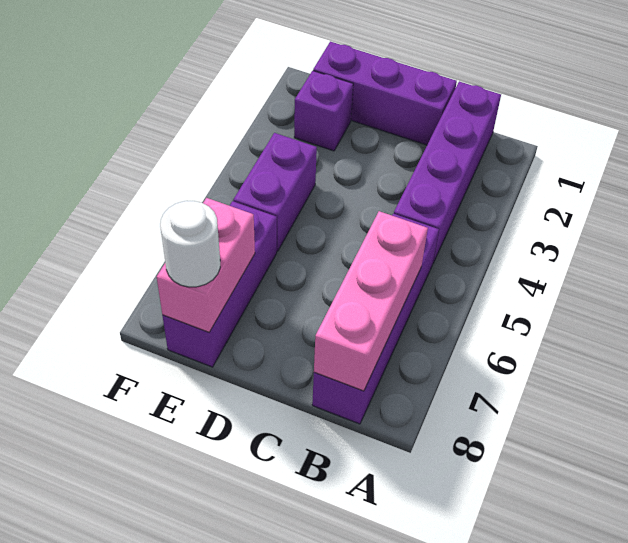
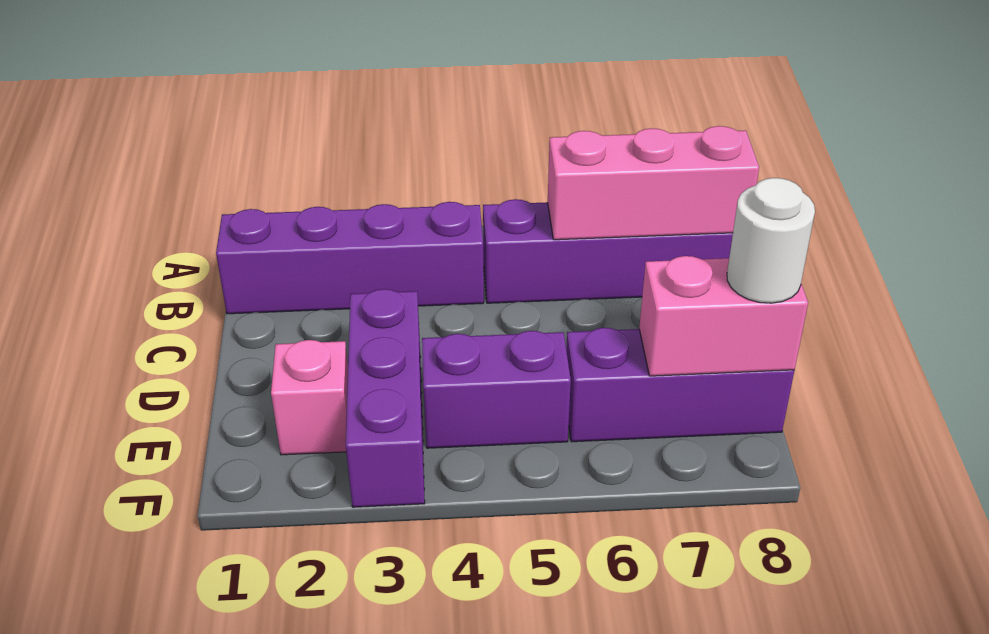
purple brick C1:E1 level 1 -> purple brick D3:F3 level 1
purple brick E2 level 1 -> pink brick E2 level 1

